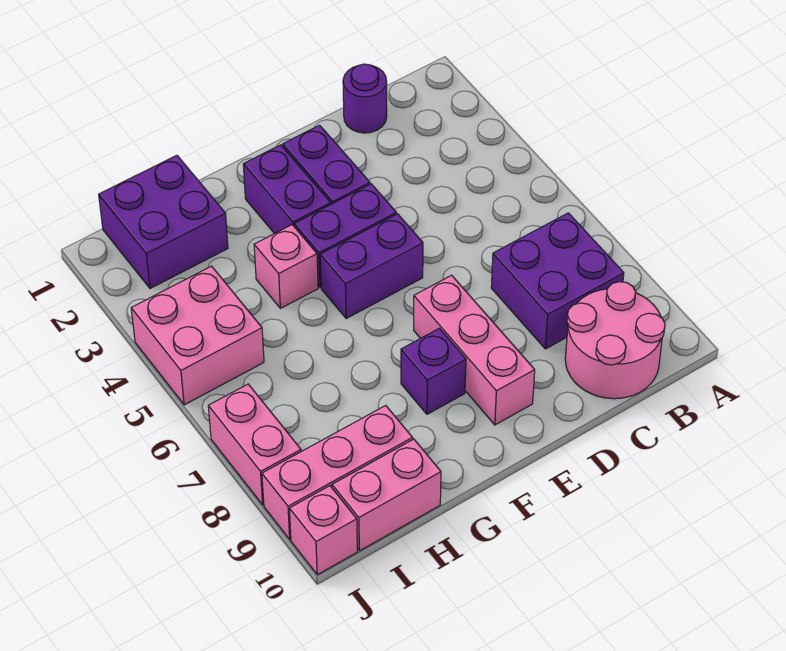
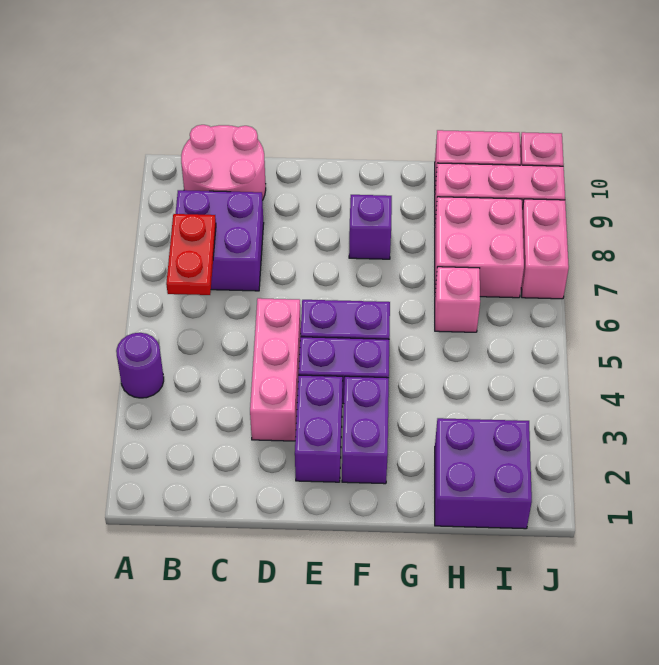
none -> red plate B6:B7 level 2
purple round brick C1 level 1 -> purple round brick A4 level 1
pink brick E7:E9 level 1 -> pink brick D3:D5 level 1
pink brick G4 level 1 -> pink brick H6 level 1
pink brick I4:J5 level 1 -> pink brick H7:I8 level 1

